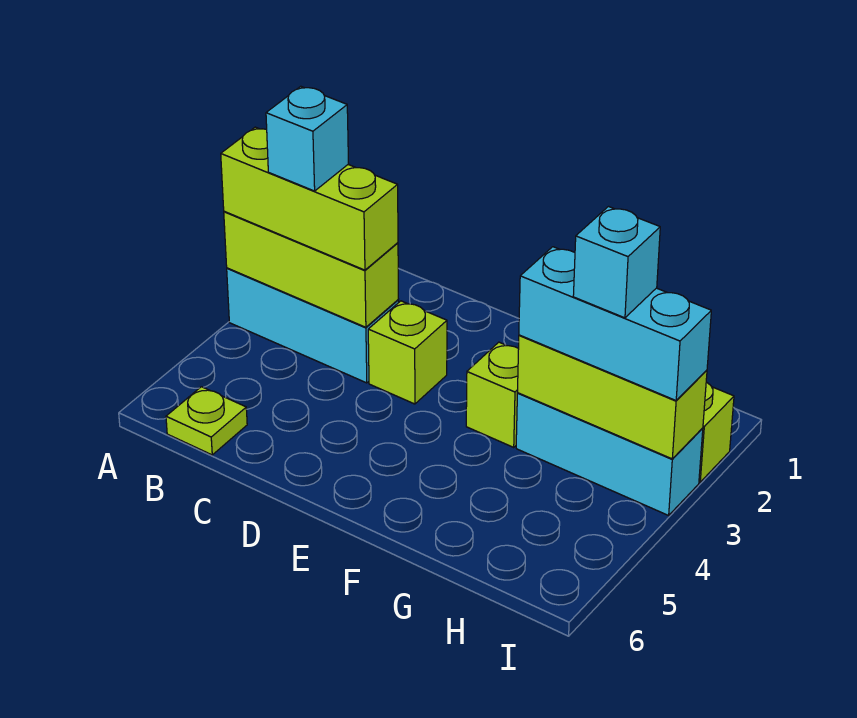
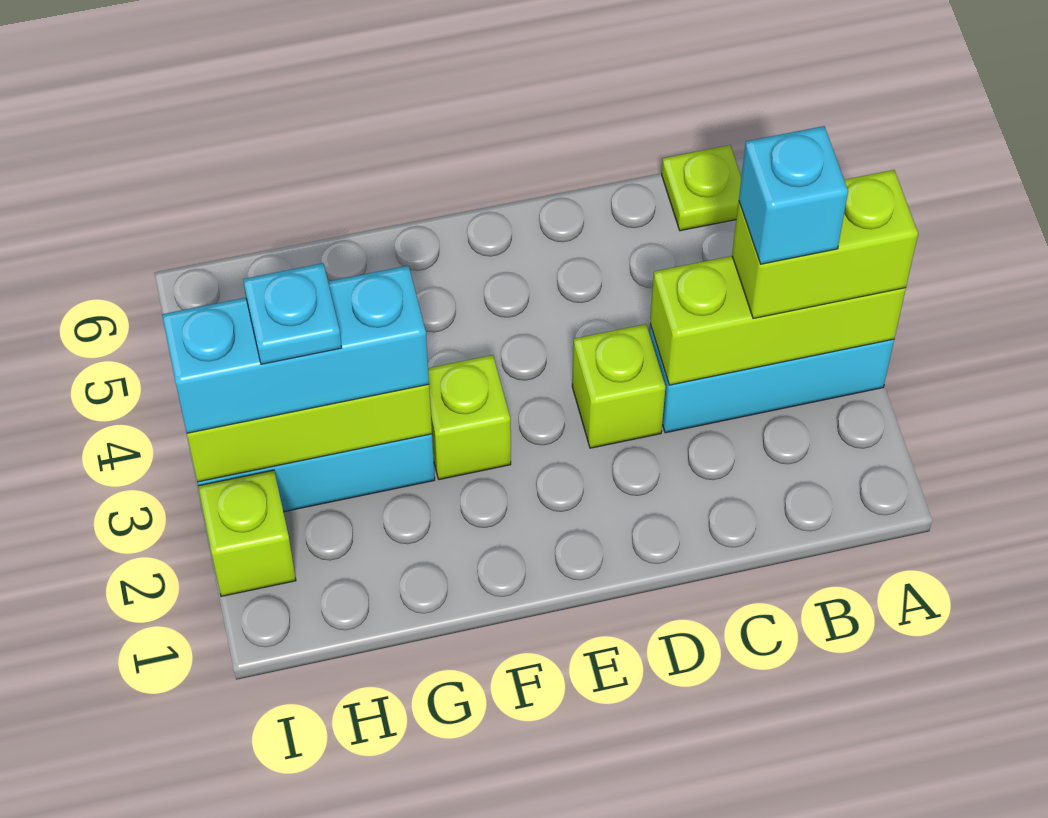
lime brick A3:C3 level 3 -> lime brick A3:B3 level 3
cyan brick H3 level 4 -> cyan plate H3 level 4

